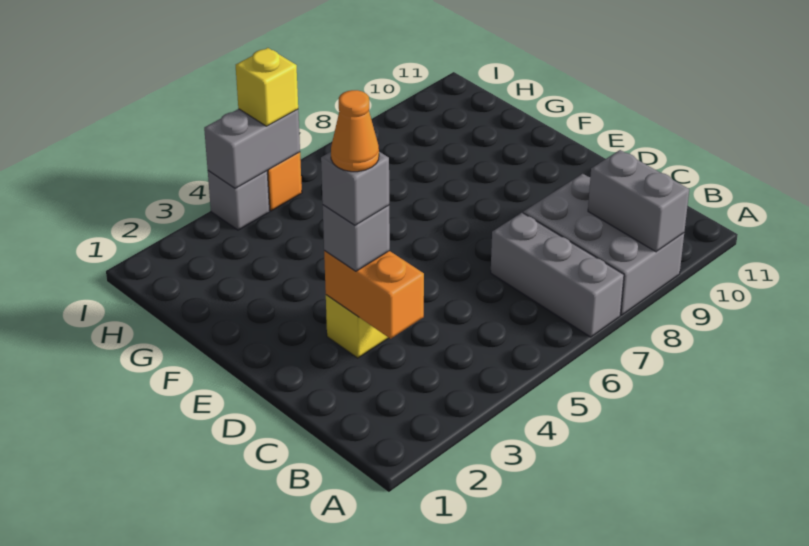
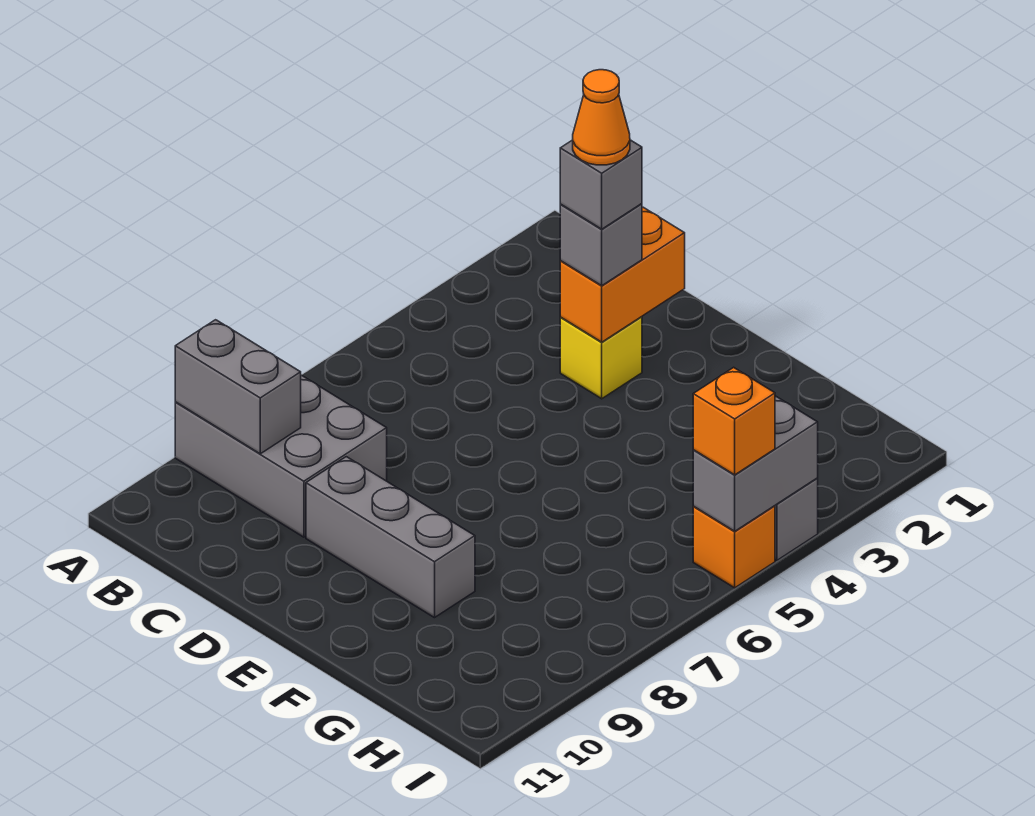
grey brick A7:C7 level 1 -> grey brick D9:F9 level 1
orange brick C3:D3 level 2 -> orange brick D2:D3 level 2
yellow brick I5 level 3 -> orange brick I5 level 3

